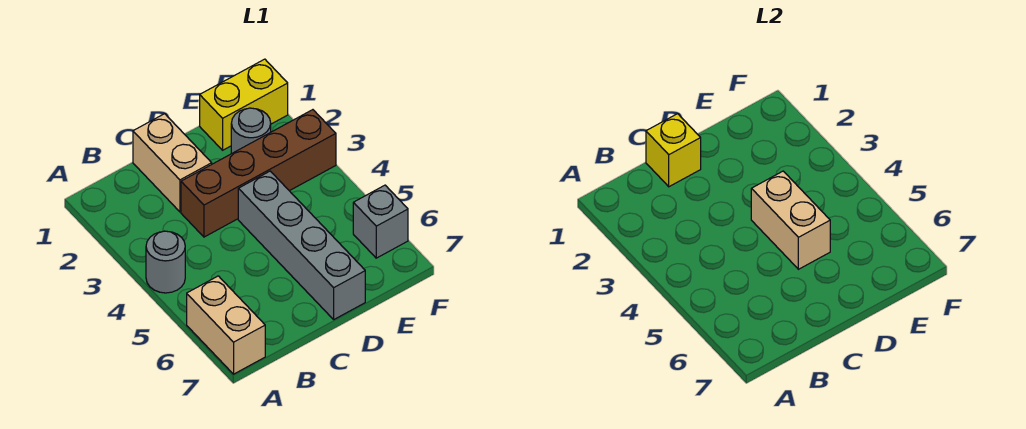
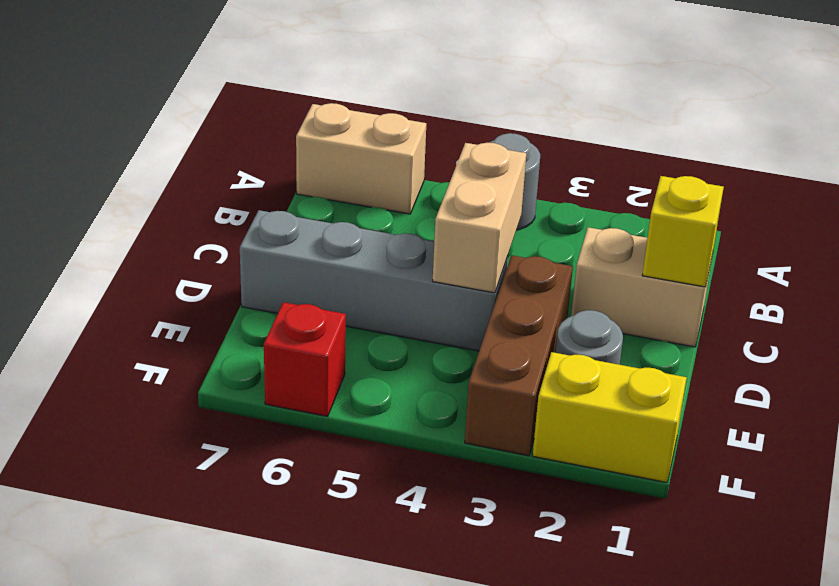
brown brick C3:F3 level 1 -> brown brick D3:F3 level 1
tan brick D4:D5 level 2 -> tan brick C4:D4 level 2
yellow brick E1:F1 level 1 -> yellow brick F1:F2 level 1
grey brick F6 level 1 -> red brick F6 level 1

